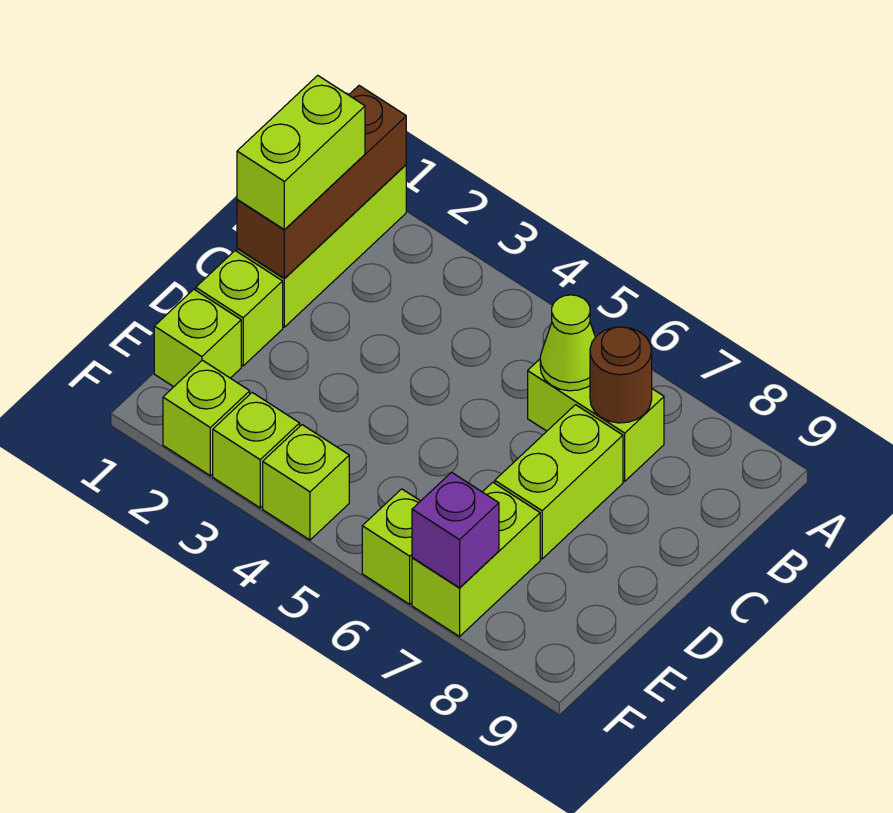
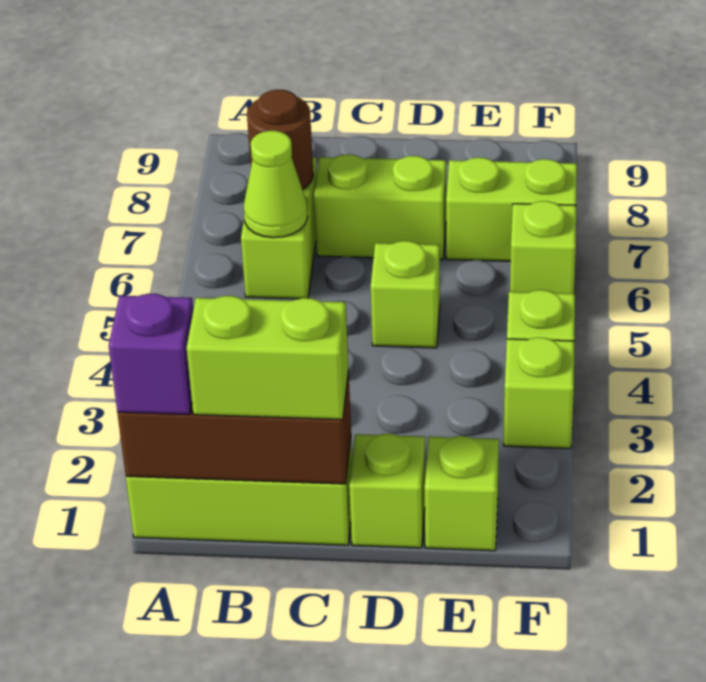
lime brick F2 level 1 -> lime brick D5 level 1
purple brick F7 level 2 -> purple brick A1 level 3

